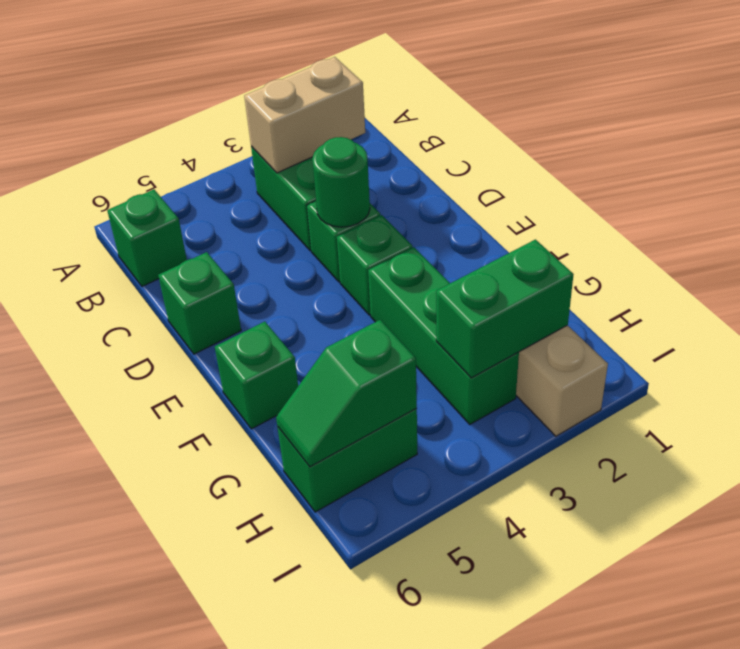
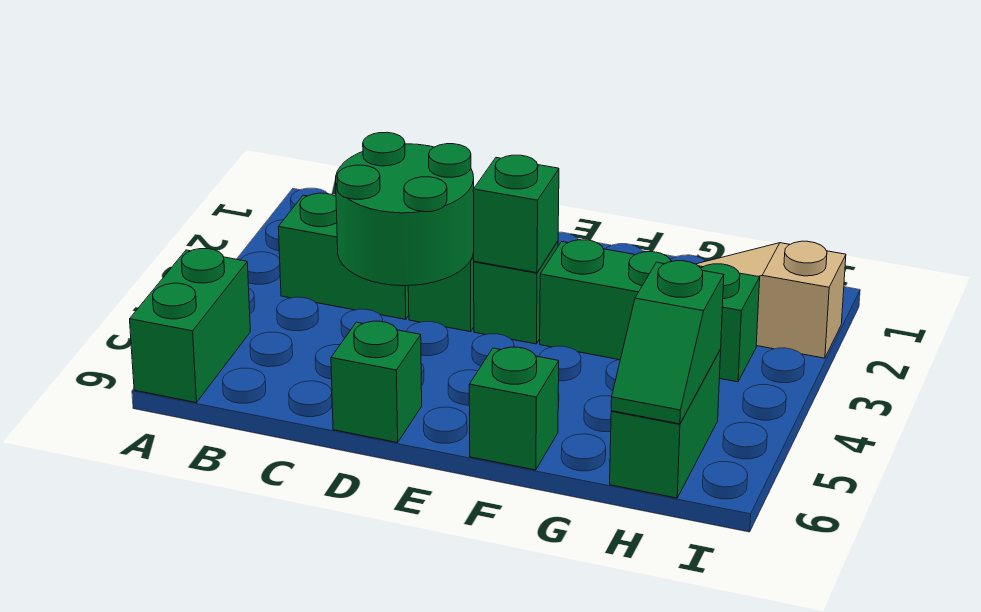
tan brick B2:B3 level 2 -> none
green brick B6 level 1 -> green brick E3 level 2
green round brick D3 level 2 -> green round brick C3:D4 level 2
green brick H2:H3 level 2 -> green brick A5:A6 level 1

